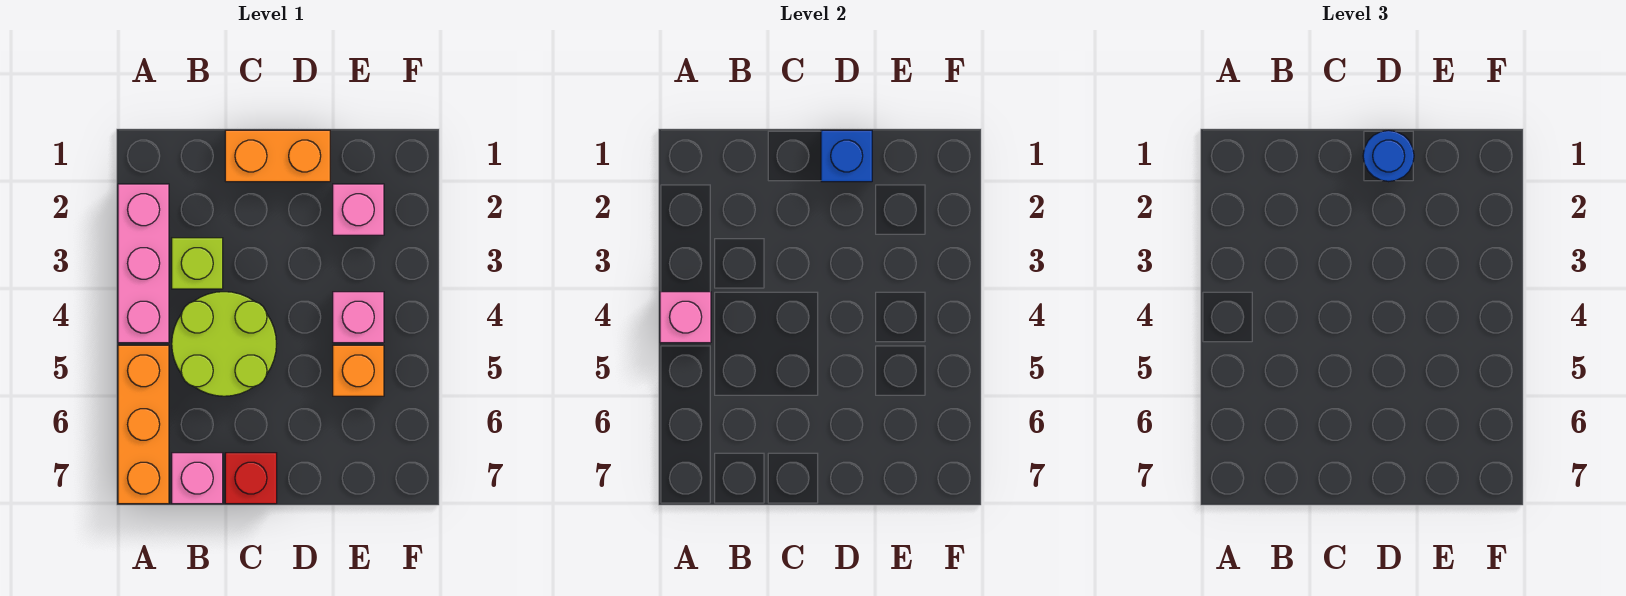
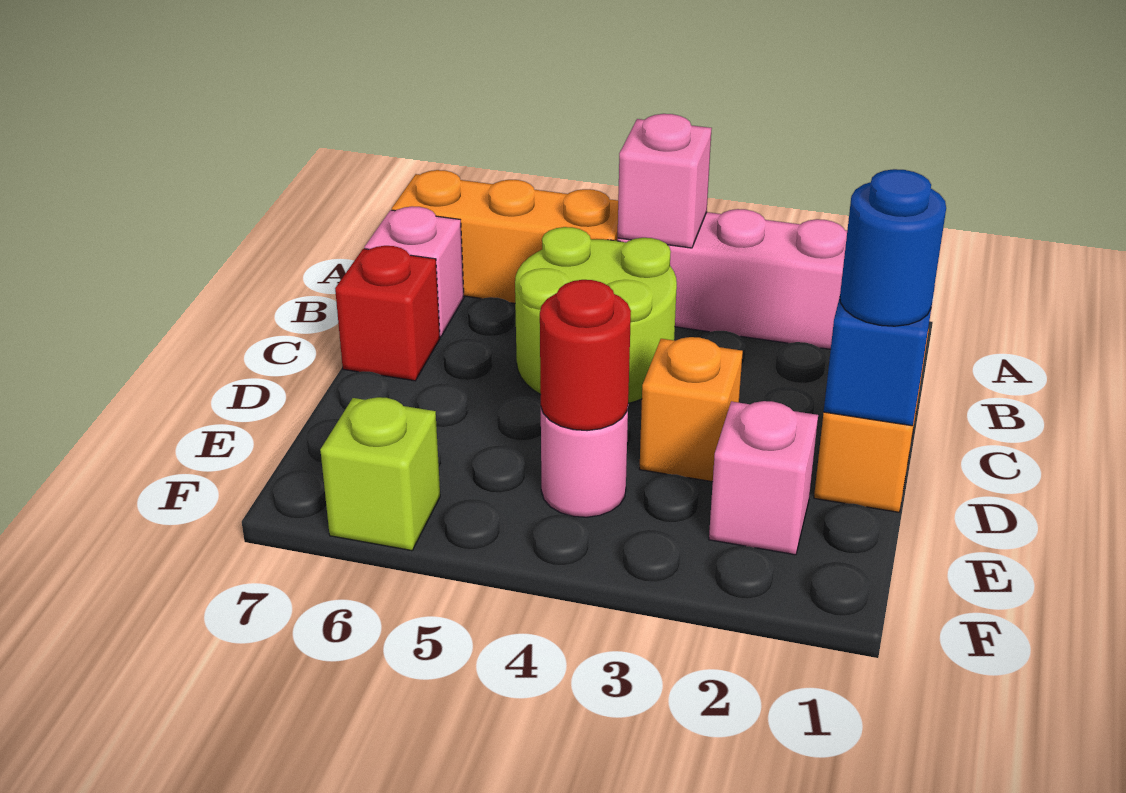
lime brick B3 level 1 -> lime brick F6 level 1
pink brick E4 level 1 -> pink round brick E4 level 1
none -> red round brick E4 level 2
orange brick E5 level 1 -> orange brick D3 level 1

